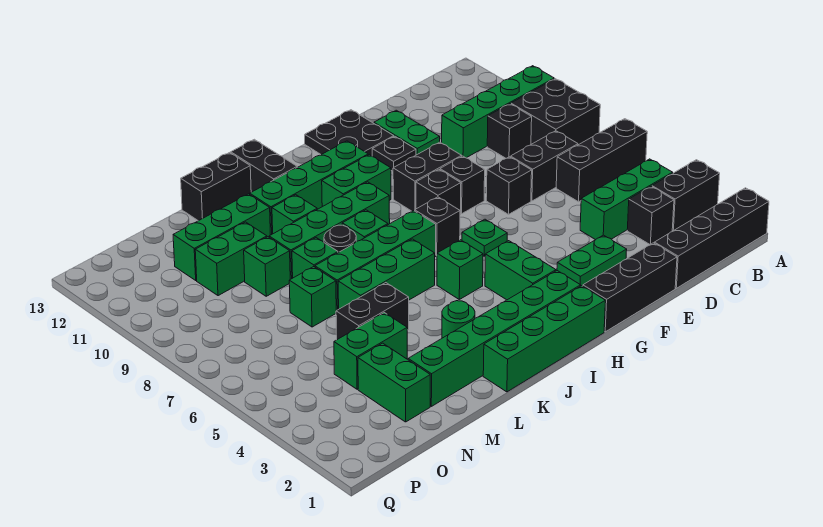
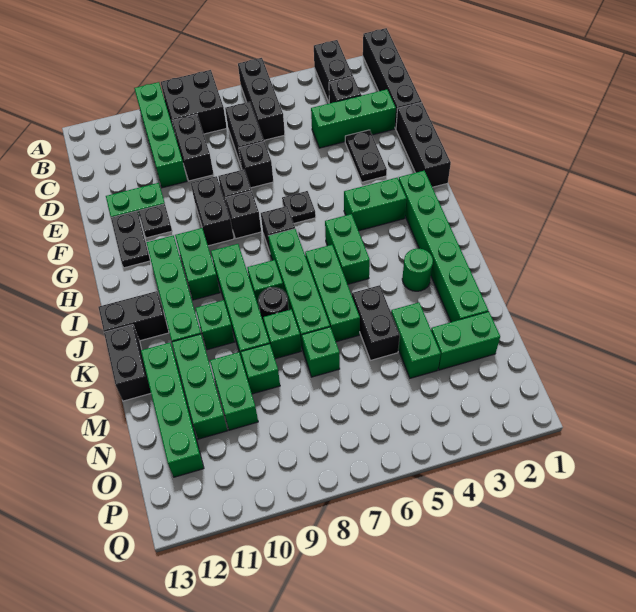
green brick B4:D4 level 1 -> green brick D2:D4 level 1
black brick C9 level 1 -> black brick C9:D9 level 1
green plate E3:F3 level 1 -> black plate E3:F3 level 1
black plate F12:G13 level 1 -> black plate F12:G12 level 1
green plate G6 level 1 -> black plate G6 level 1
green brick H1:K1 level 1 -> green brick L12:O12 level 1
green brick I5 level 1 -> green brick I5:J5 level 1

